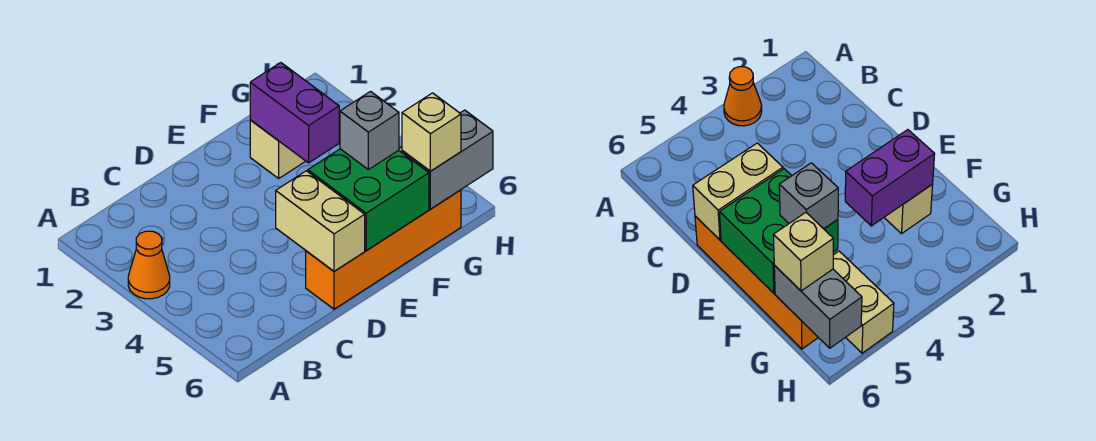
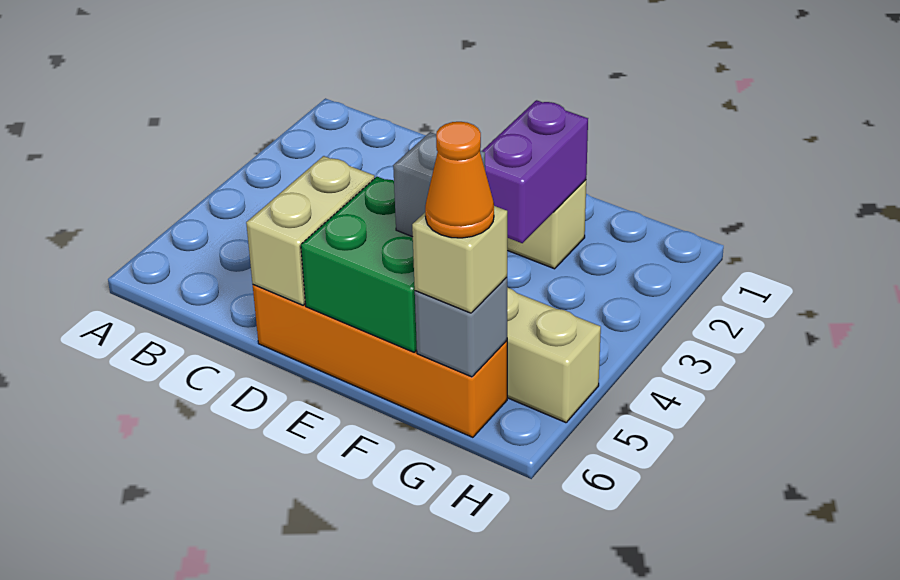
orange cone A3 level 1 -> orange cone G6 level 4
grey brick G6:H6 level 2 -> grey brick G6 level 2

